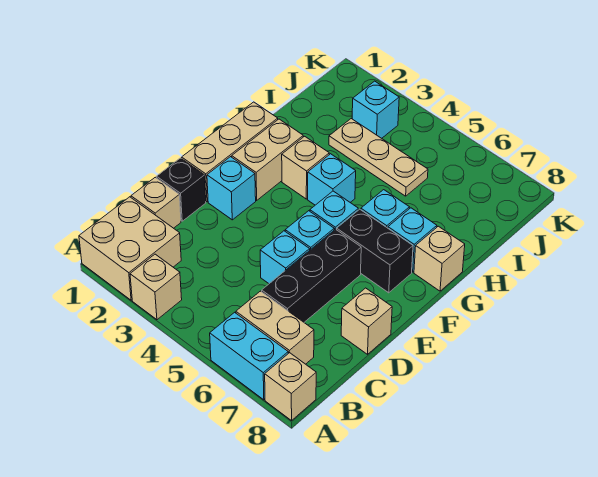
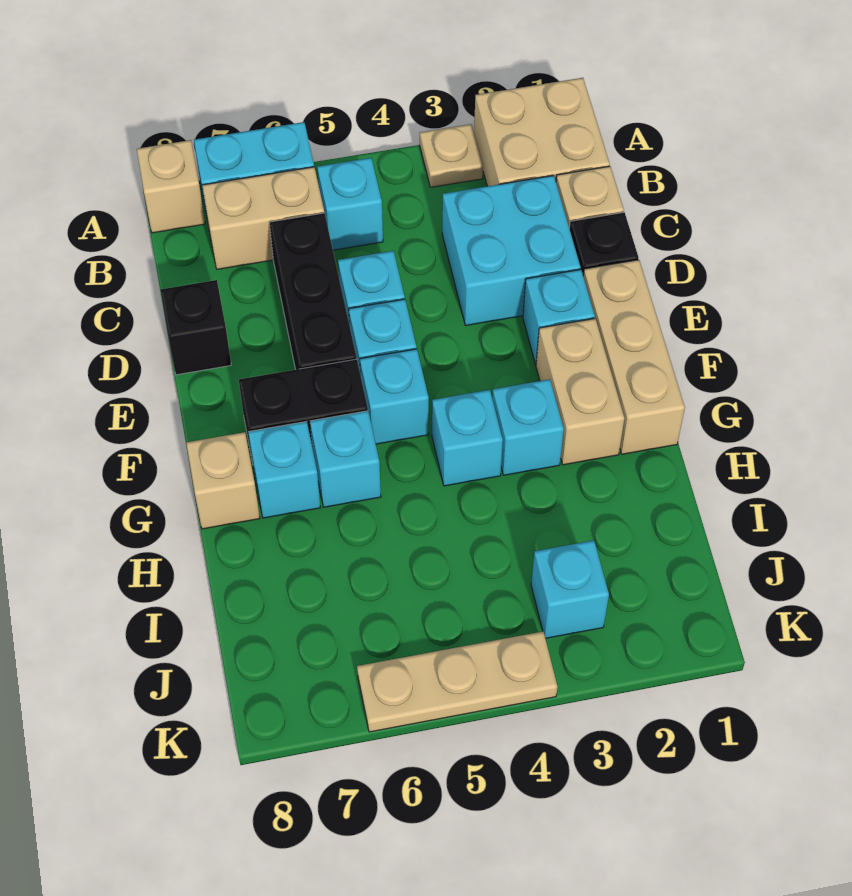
tan brick A3 level 1 -> tan plate A3 level 1
none -> cyan brick B5 level 1
none -> cyan brick C2:D3 level 1
tan brick D8 level 1 -> black brick D8 level 1
tan brick G3 level 1 -> cyan brick G3 level 1
tan plate I3:I5 level 1 -> tan plate K4:K6 level 1

